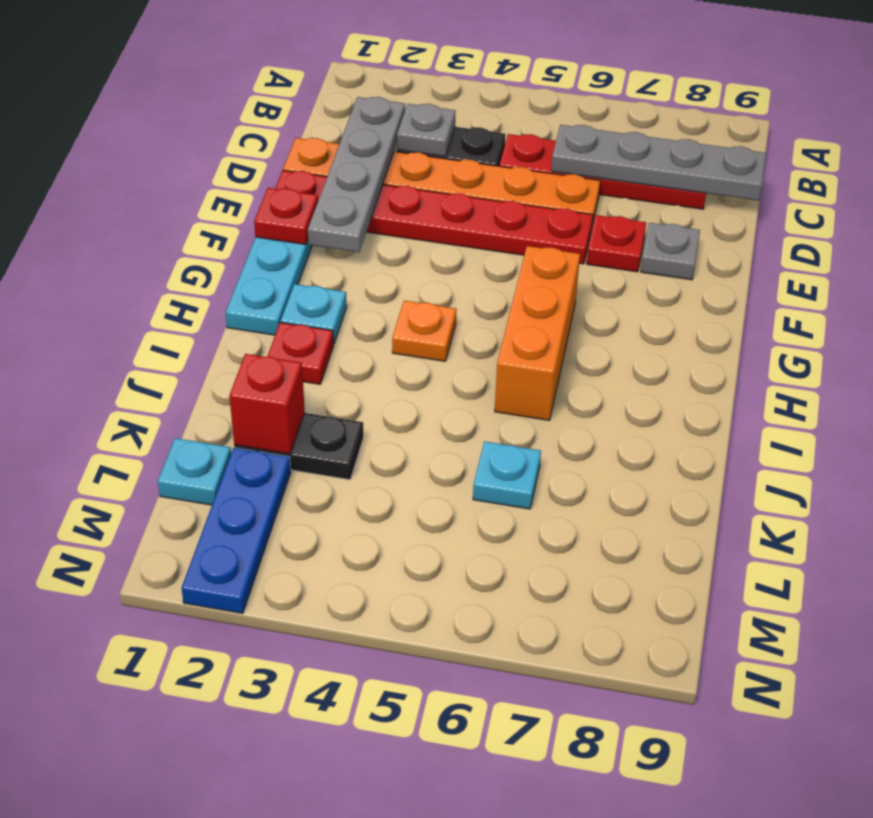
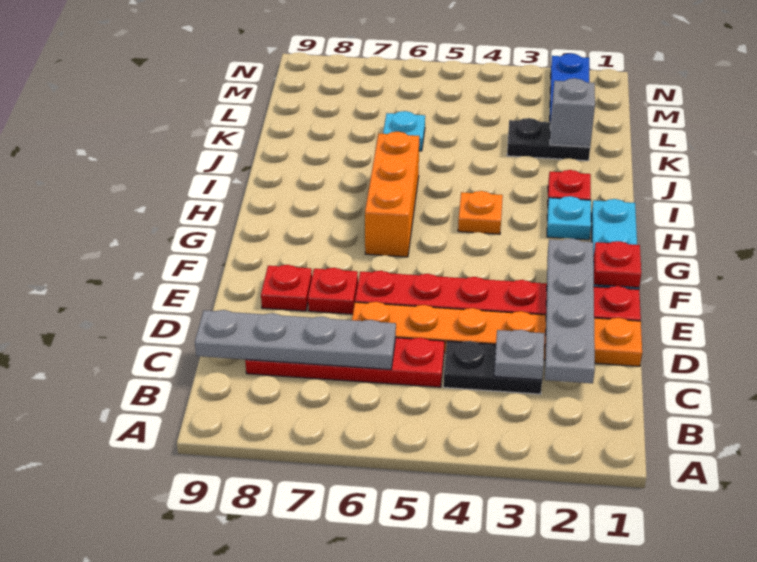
grey plate E8 level 1 -> red plate E8 level 1
red brick K2 level 2 -> grey brick K2 level 2
cyan plate L1 level 1 -> none

